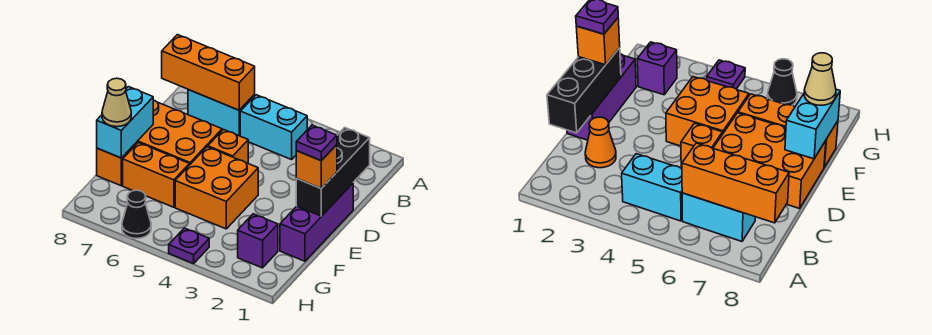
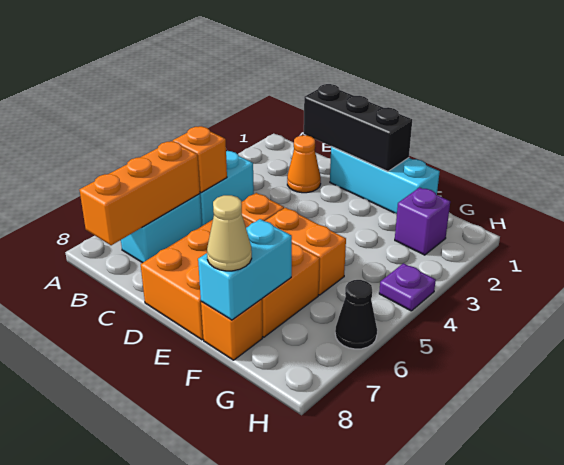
purple brick D1:F1 level 1 -> cyan brick D1:F1 level 1
orange brick E1 level 3 -> orange brick B5 level 2
purple plate E1 level 4 -> none
orange brick E4:F5 level 1 -> orange brick E5:F5 level 1
cyan brick E8:F8 level 2 -> cyan brick F7:F8 level 2

